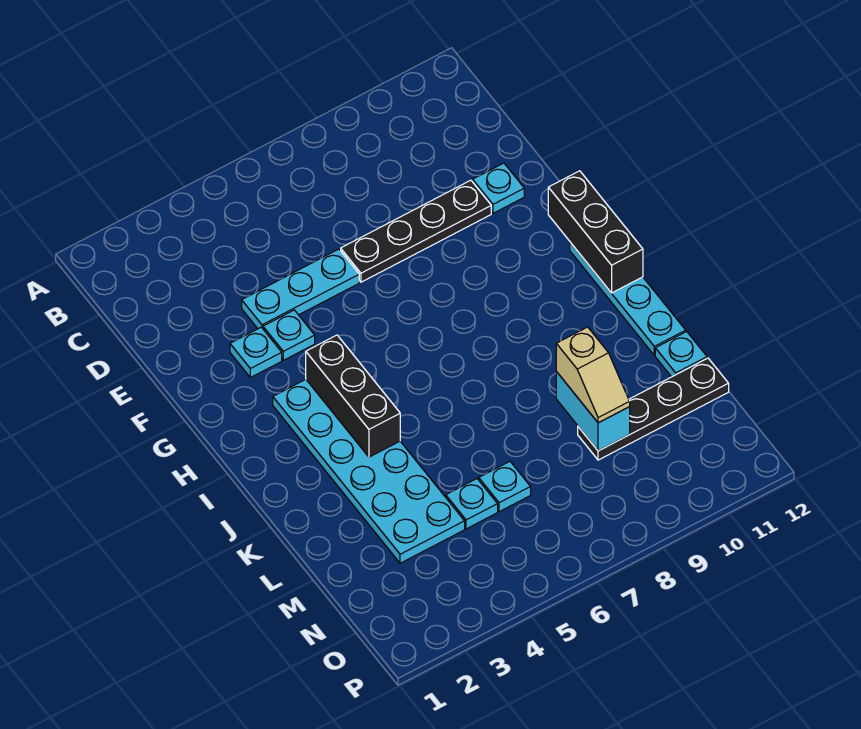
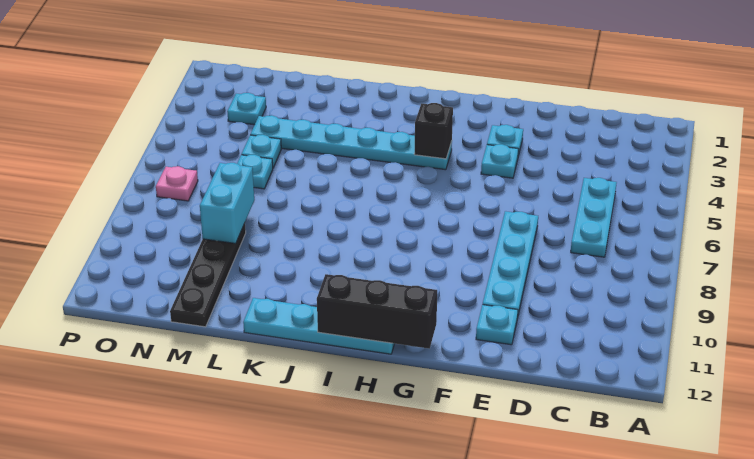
cyan plate E4:E6 level 1 -> cyan plate C5:C7 level 1
black plate E7:E10 level 1 -> cyan plate E7:E10 level 1
cyan plate H3:M4 level 1 -> cyan plate H4:M4 level 1
black brick H4:J4 level 2 -> black brick H4 level 2
cyan brick L9:M9 level 2 -> cyan brick M8:M9 level 2
tan slope L9:M9 level 3 top L -> none
cyan plate L12 level 1 -> cyan plate N3 level 1
none -> pink plate O7 level 1

